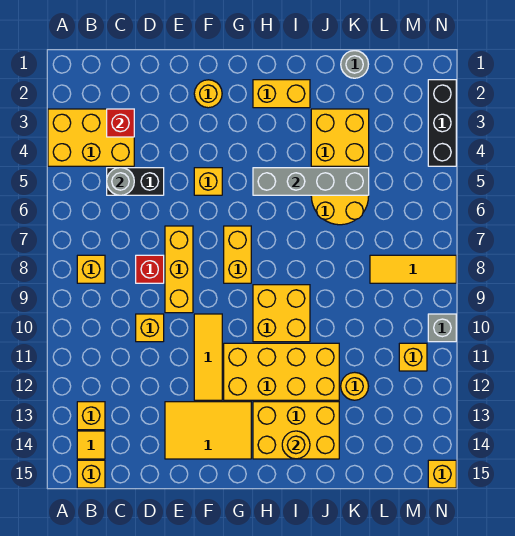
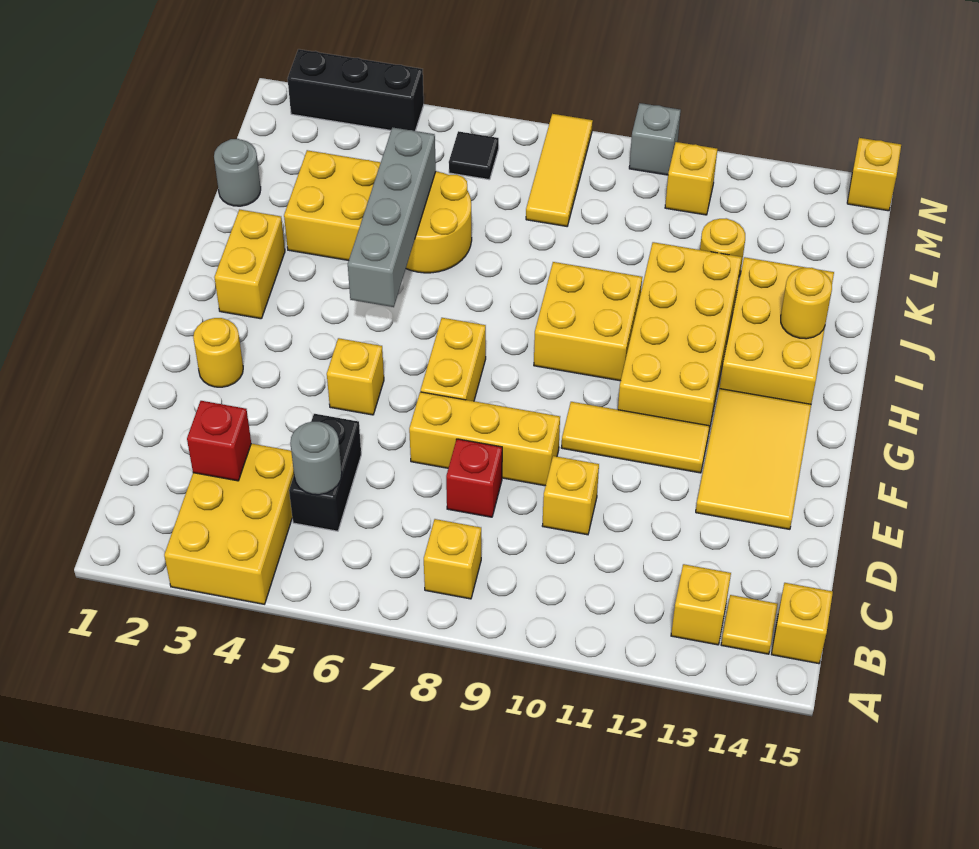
yellow brick G7:G8 level 1 -> yellow brick F7:G7 level 1
none -> black tile M6 level 1

